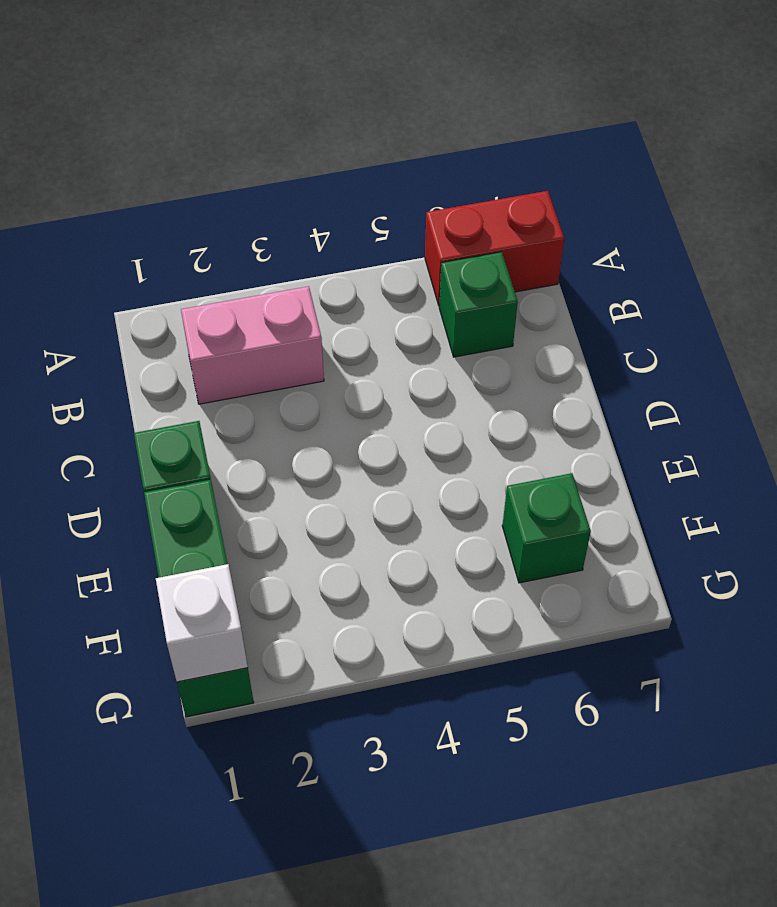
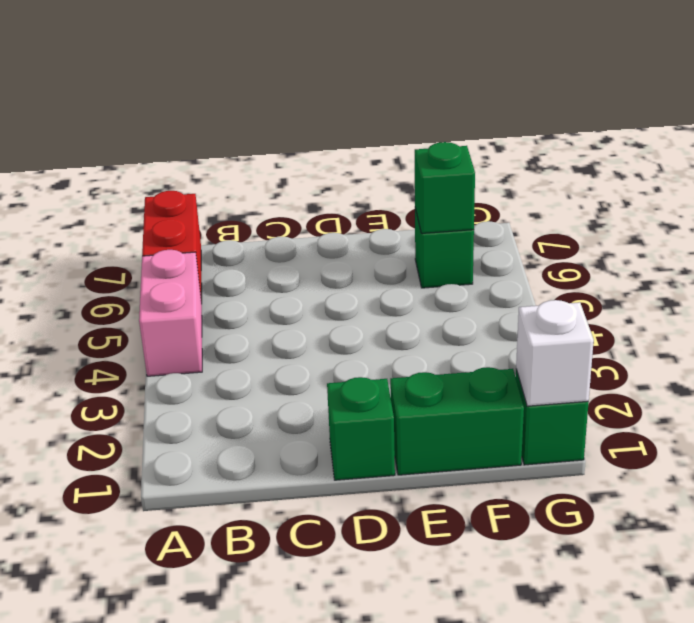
pink brick B2:B3 level 1 -> pink brick A4:A5 level 1
green brick B6 level 1 -> green brick F6 level 2

